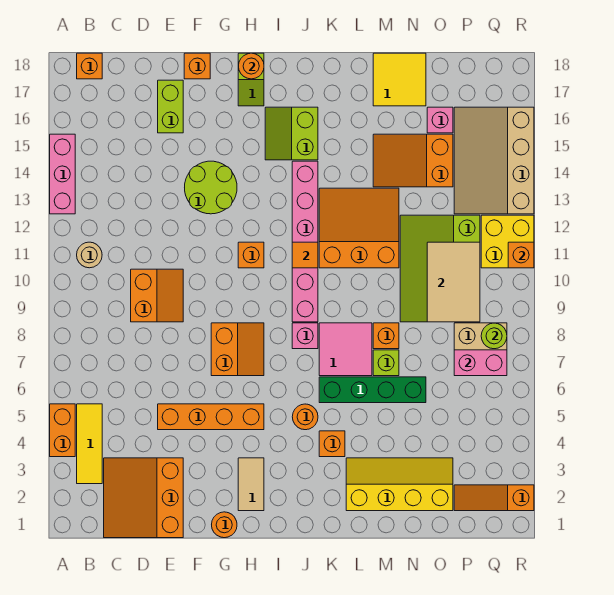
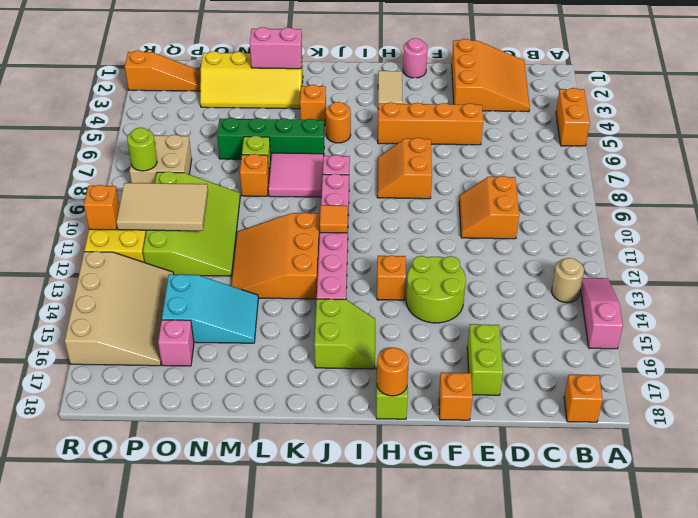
pink brick A13:A15 level 1 -> pink slope A13:A15 level 1 top 15
yellow tile B3:B5 level 1 -> none
tan round brick B11 level 1 -> tan round brick B13 level 1
orange round brick G1 level 1 -> pink round brick G1 level 1
orange brick H11 level 1 -> orange brick H13 level 1
orange slope K11:M13 level 1 top 11 -> orange slope K11:M13 level 1 top K
orange slope M14:O15 level 1 top O -> cyan slope M14:O15 level 1 top O
yellow tile M17:N18 level 1 -> none
tan tile O9:P11 level 2 -> tan tile O10:Q11 level 2
pink brick P7:Q7 level 2 -> pink brick L2:M2 level 2

